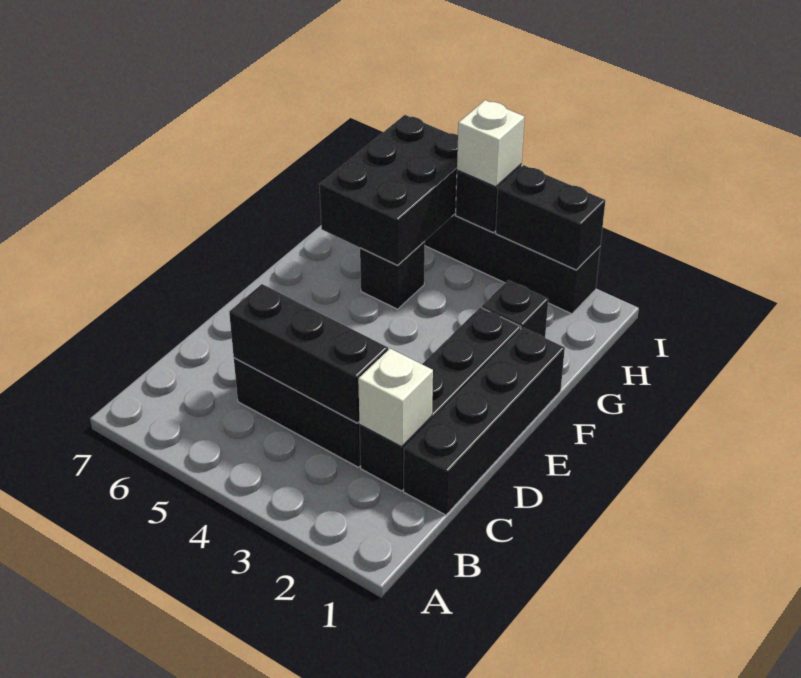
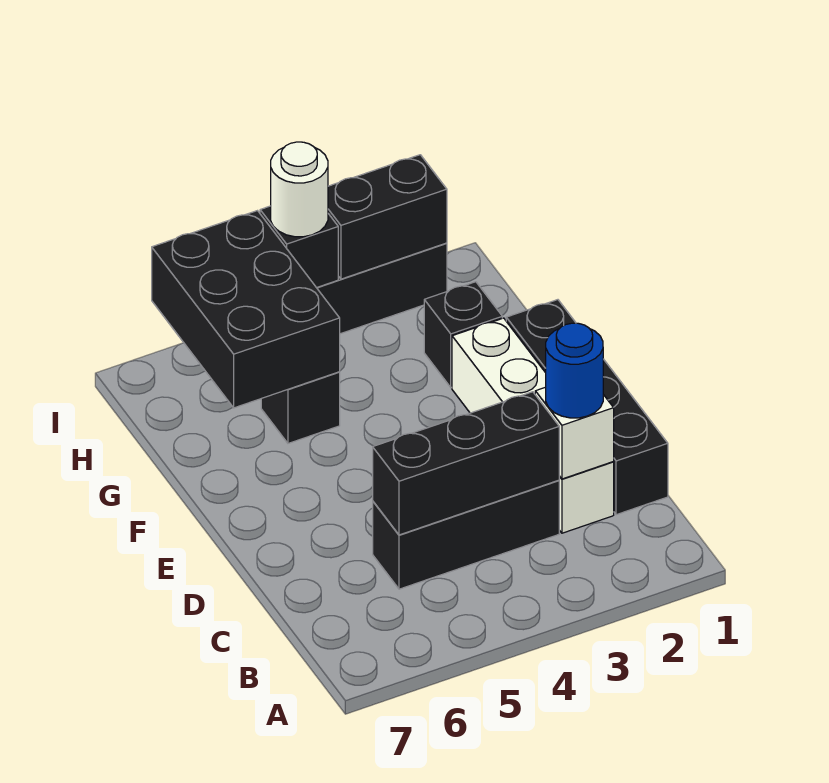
black brick C2:F2 level 1 -> white brick C2:F2 level 1
none -> blue round brick C2 level 3
white brick I4 level 3 -> white round brick I4 level 3

